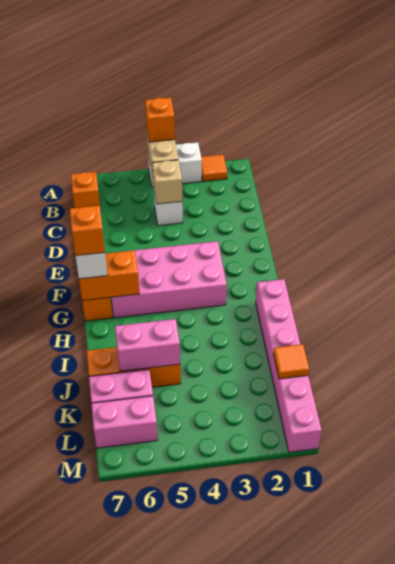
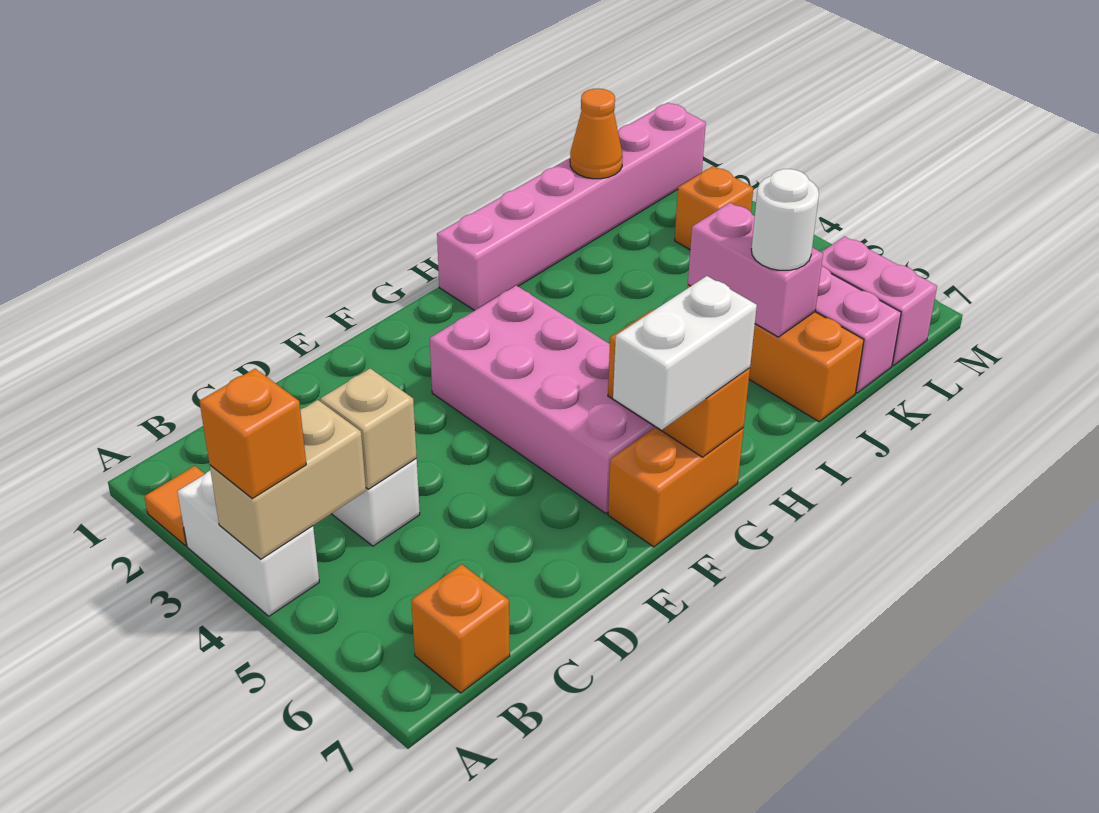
orange brick G7 level 4 -> orange brick L3 level 1
none -> white round brick J6 level 3
orange tile K1 level 2 -> orange cone K1 level 2

